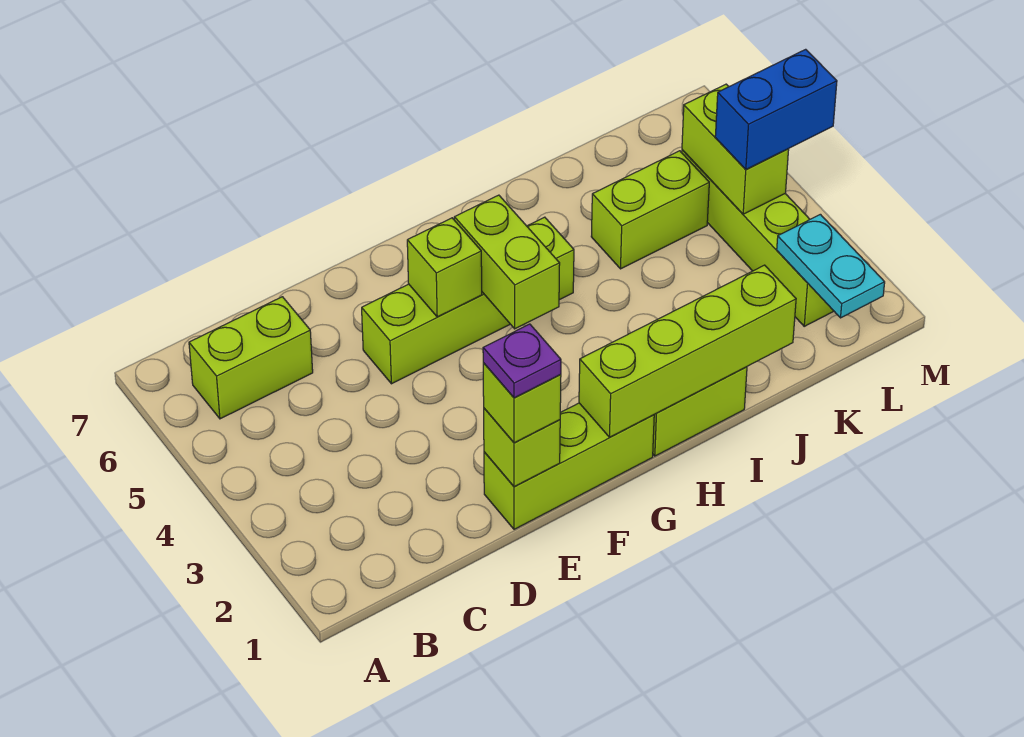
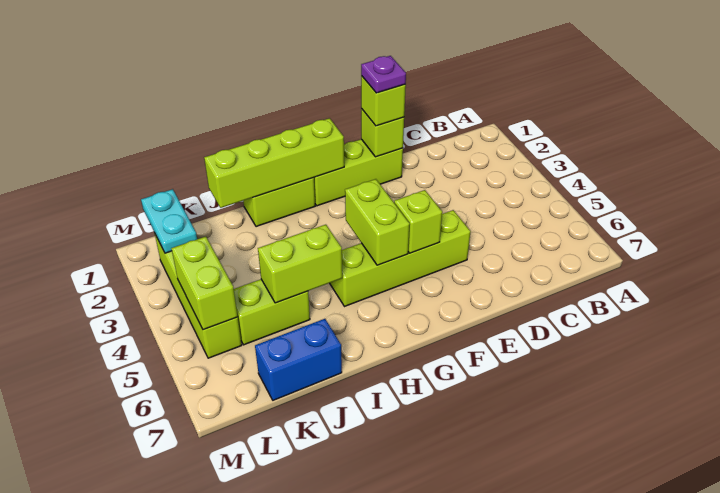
lime brick B6:C6 level 1 -> lime brick I5:J5 level 2
blue brick L4:M4 level 3 -> blue brick J7:K7 level 1

